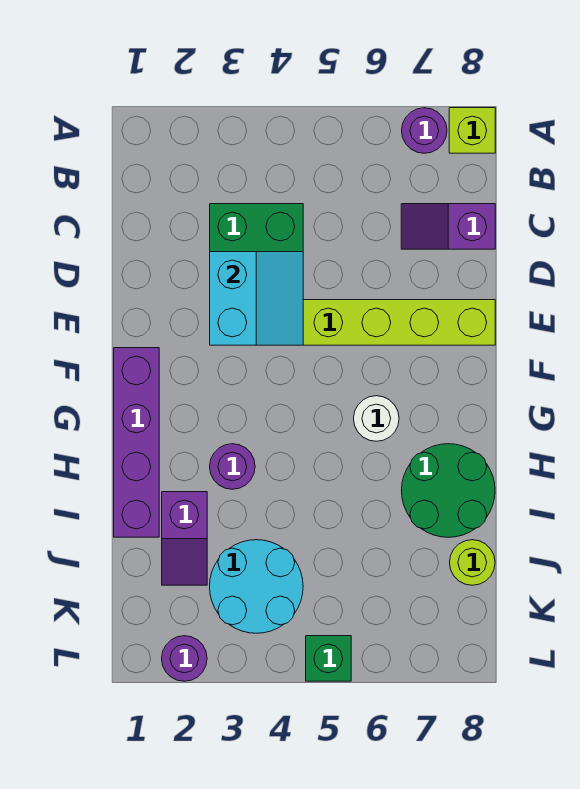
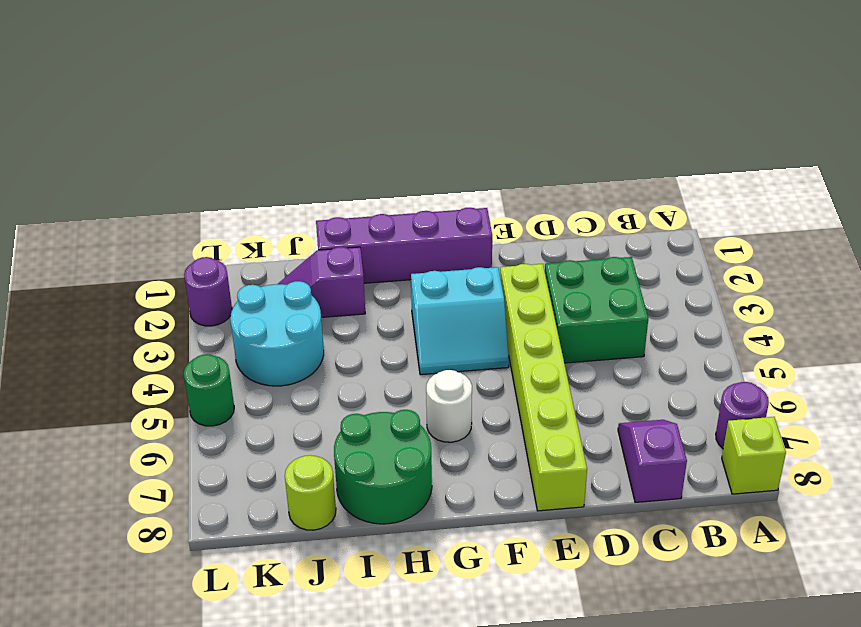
cyan slope D3:E4 level 2 top 3 -> cyan slope F3:G4 level 1 top 3
purple round brick H3 level 1 -> none
green brick L5 level 1 -> green round brick L5 level 1

